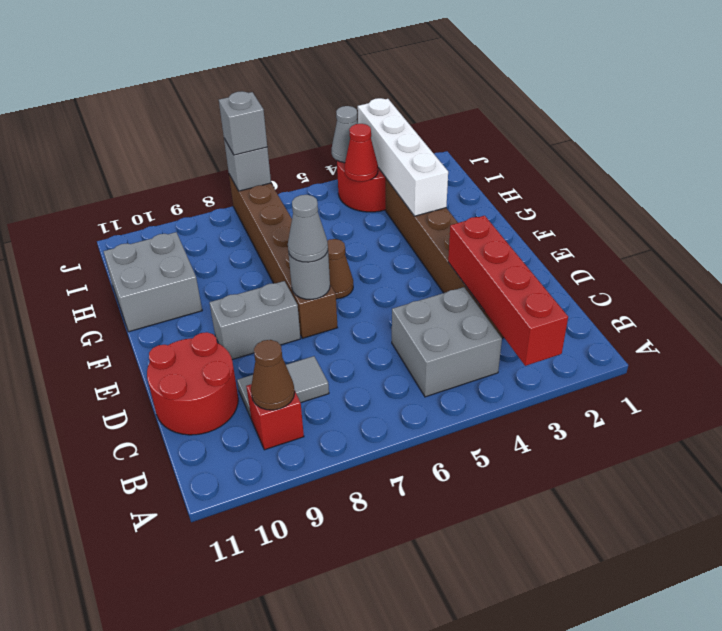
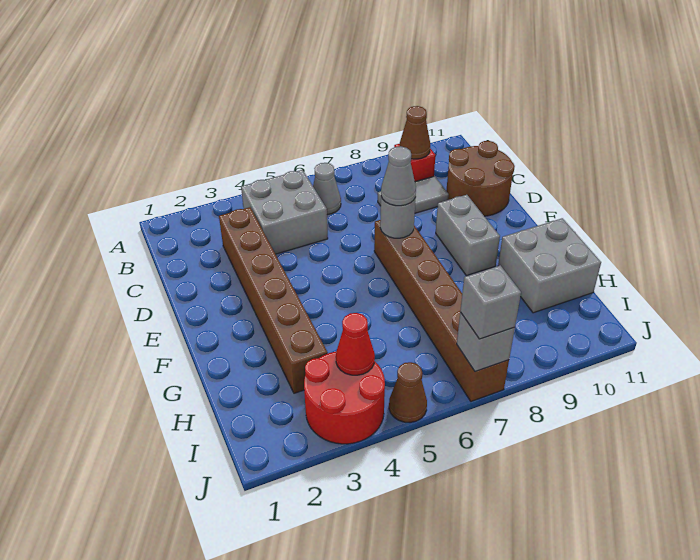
red brick A3:D3 level 2 -> none
red round brick C10:D11 level 1 -> brown round brick C10:D11 level 1
grey brick E8:E9 level 1 -> grey brick E9:F9 level 1
brown cone F6 level 1 -> brown cone J5 level 1
white brick G3:J3 level 2 -> none
grey cone J4 level 2 -> grey cone B6 level 1

